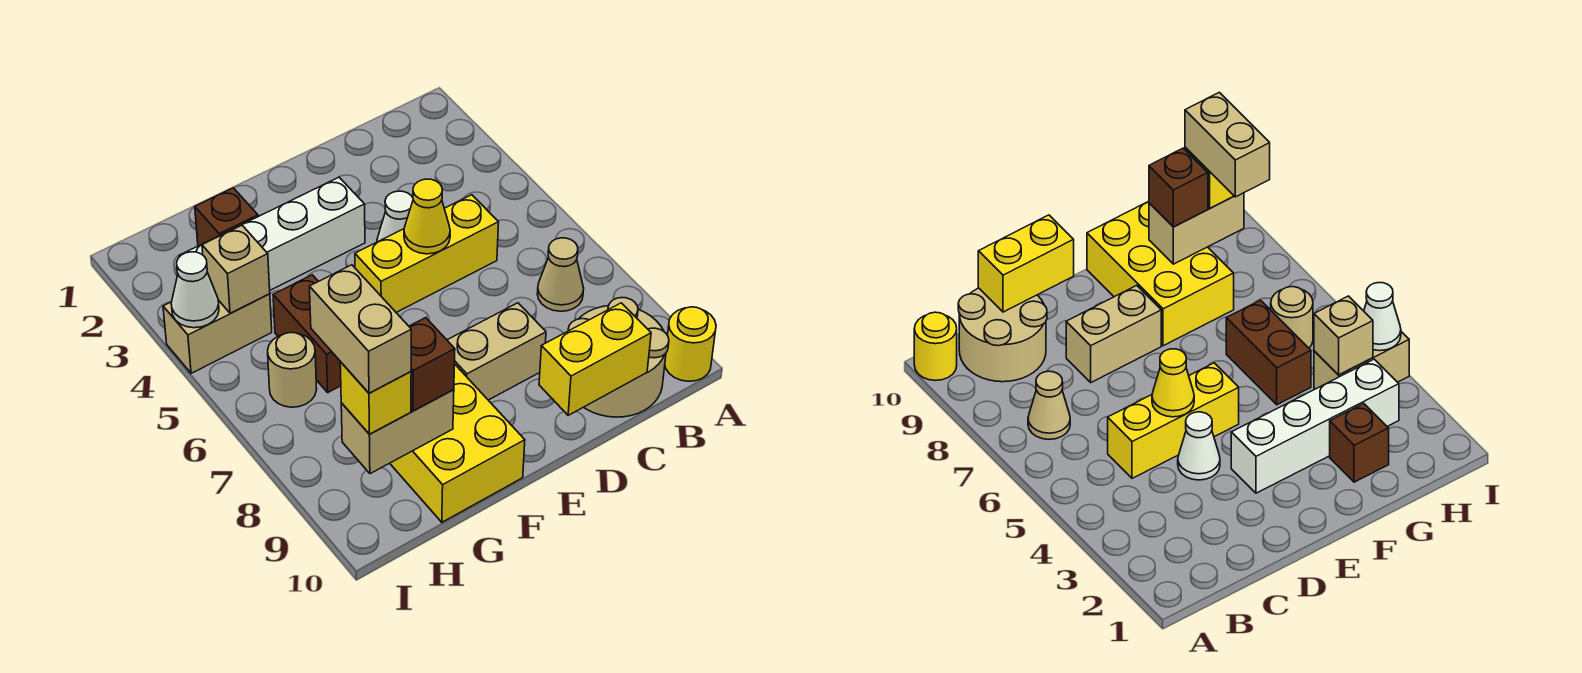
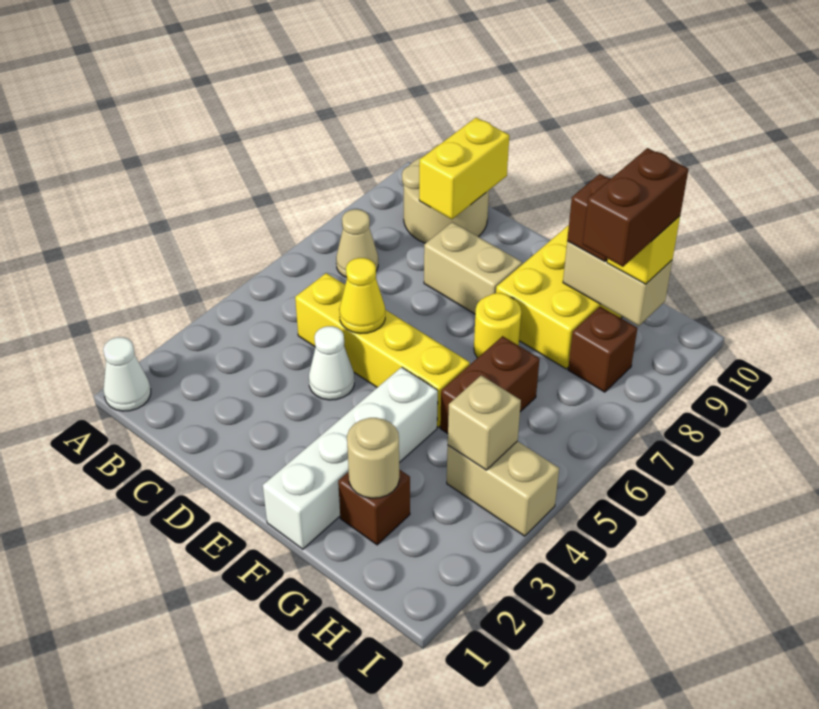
yellow round brick A10 level 1 -> yellow round brick F7 level 1
yellow brick C5:E5 level 1 -> yellow brick C5:F5 level 1
yellow brick C10:D10 level 2 -> yellow brick C9:C10 level 2
white brick E3:H3 level 1 -> white brick F1:F4 level 1
tan round brick H6 level 1 -> tan round brick G2 level 2
none -> brown brick H8 level 1
tan brick H8:H9 level 4 -> brown brick H8:H9 level 4
white cone I4 level 2 -> white cone A1 level 1

